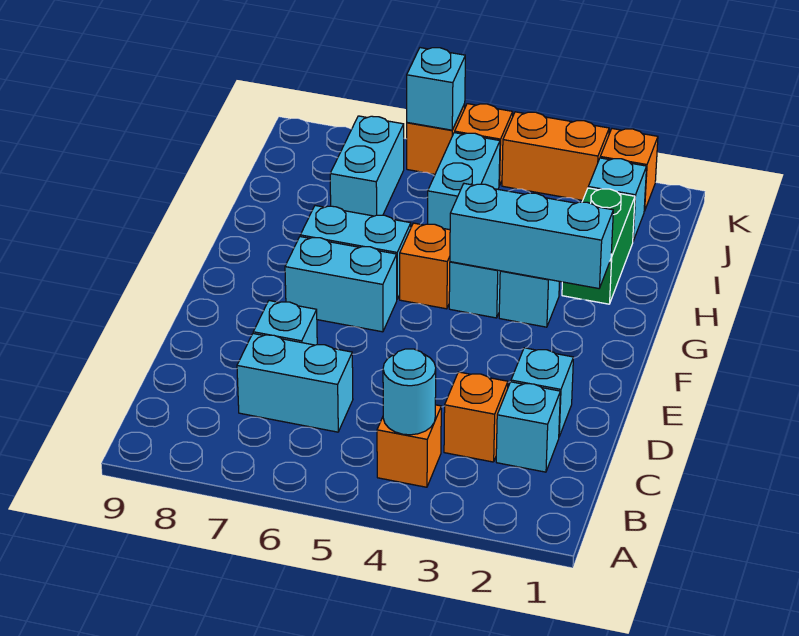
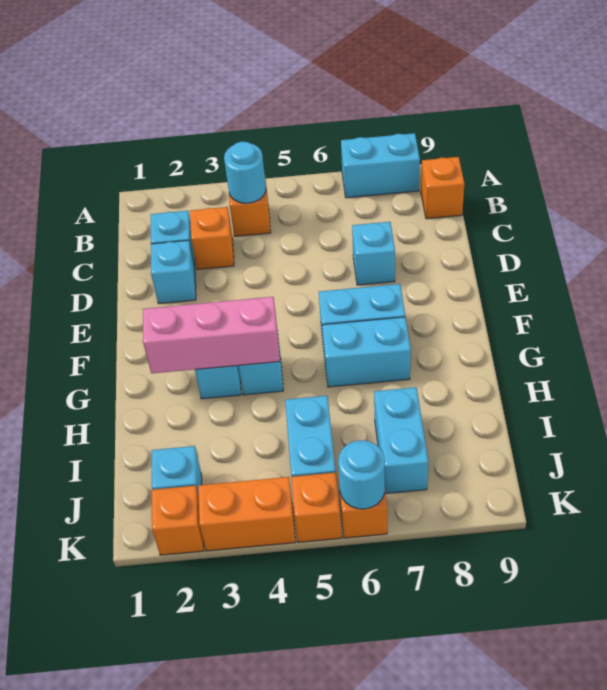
cyan brick C6:C7 level 1 -> cyan brick A7:A8 level 1
cyan brick G2:G4 level 2 -> pink brick G2:G4 level 2
orange brick G5 level 1 -> orange brick B9 level 1
green brick H2:I2 level 1 -> none
cyan brick K6 level 2 -> cyan round brick K6 level 2

